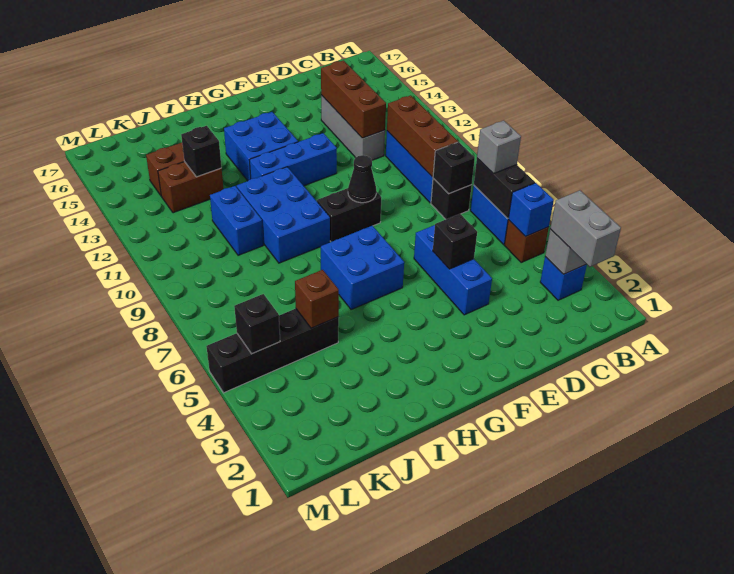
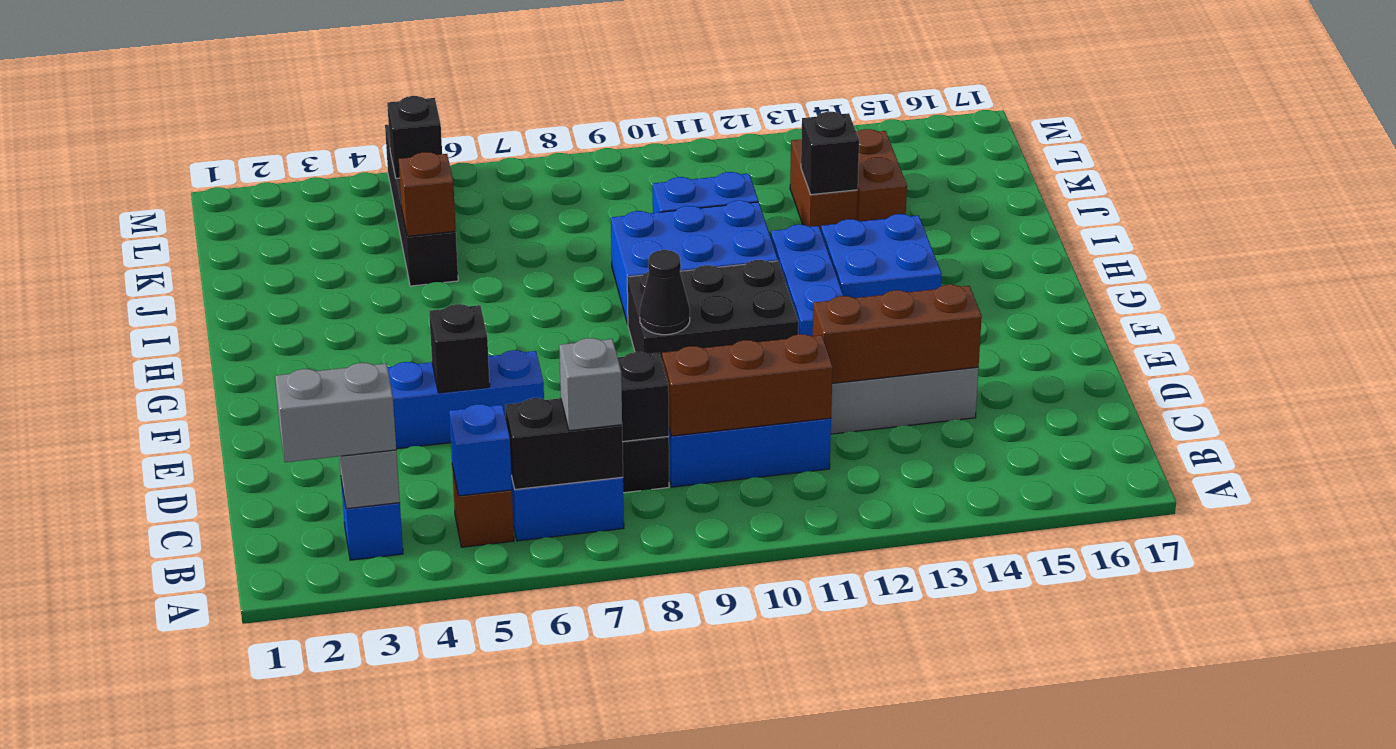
black brick F9:G9 level 1 -> black brick F9:G11 level 1
blue brick G6:H7 level 1 -> none

